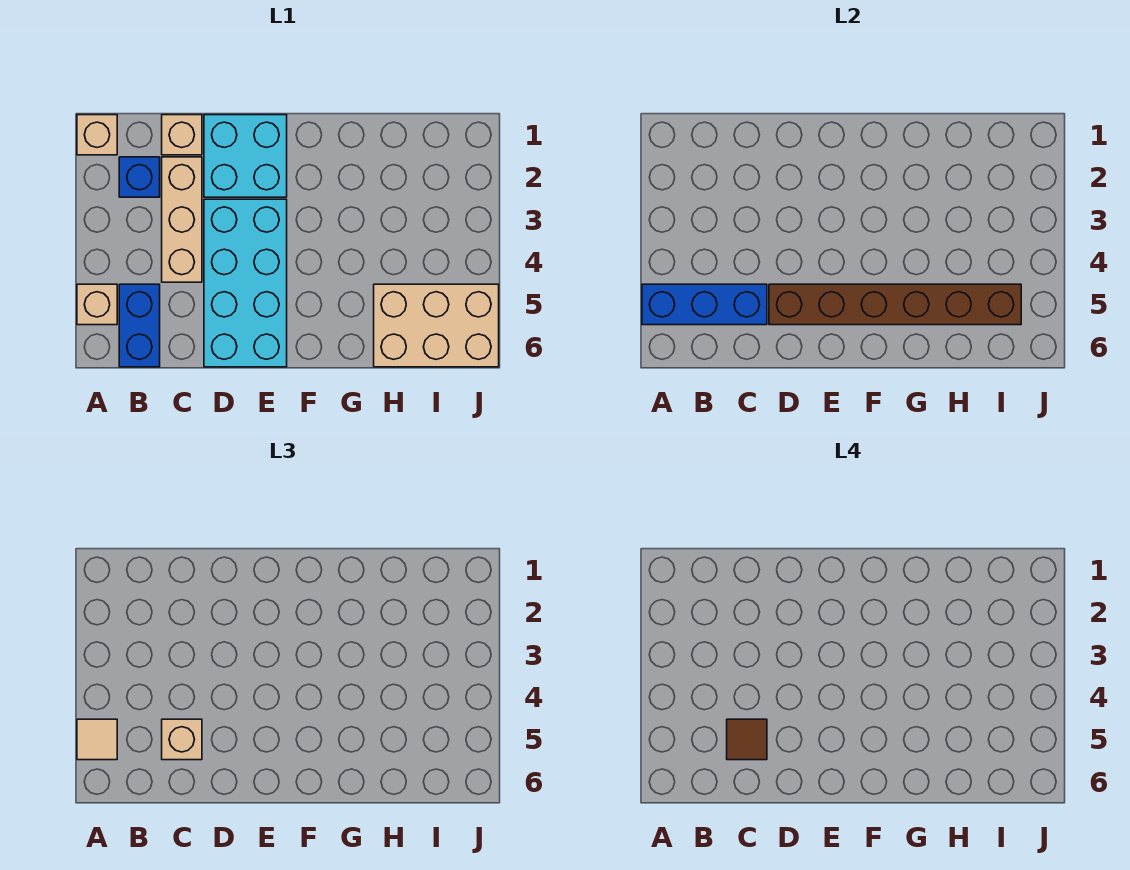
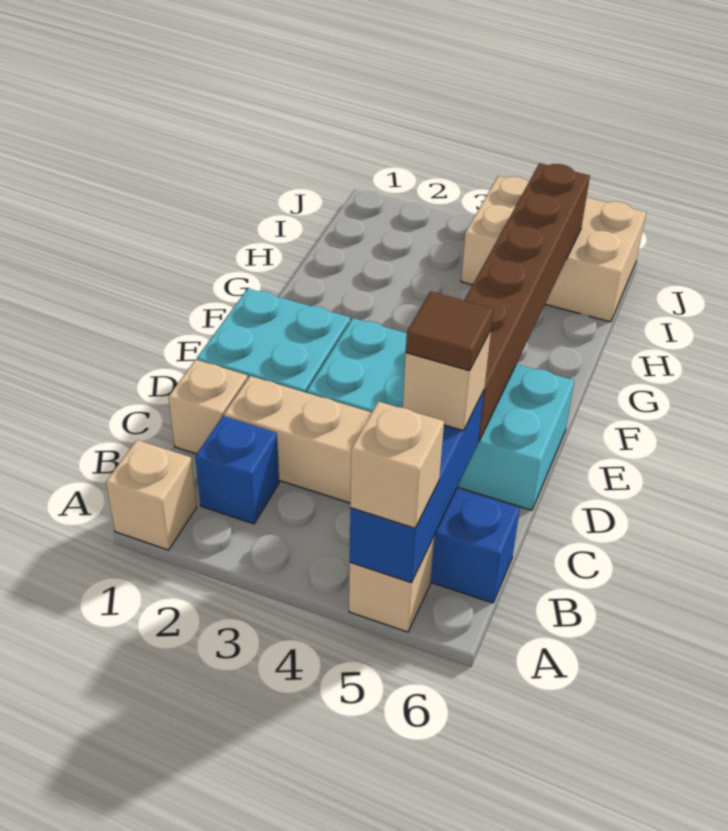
tan tile A5 level 3 -> tan brick A5 level 3
tan brick H5:J6 level 1 -> tan brick I4:J6 level 1

